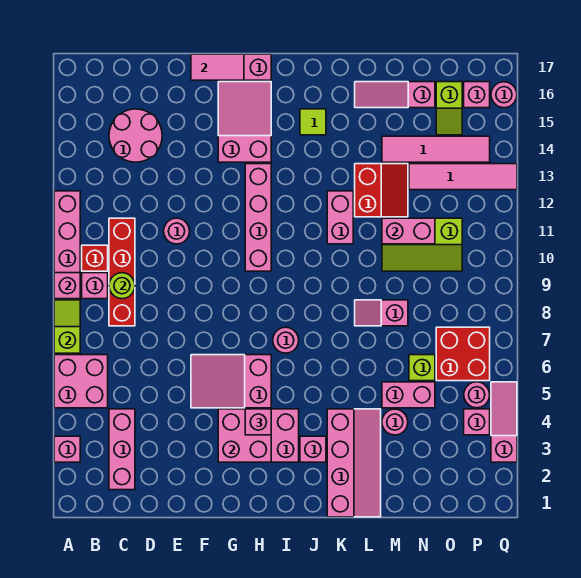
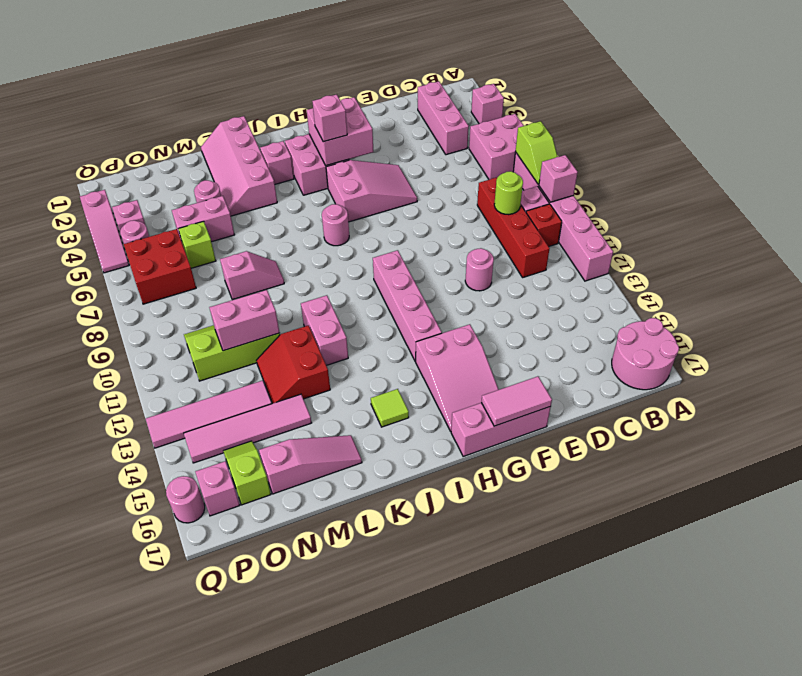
pink round brick C14:D15 level 1 -> pink round brick A16:B17 level 1

